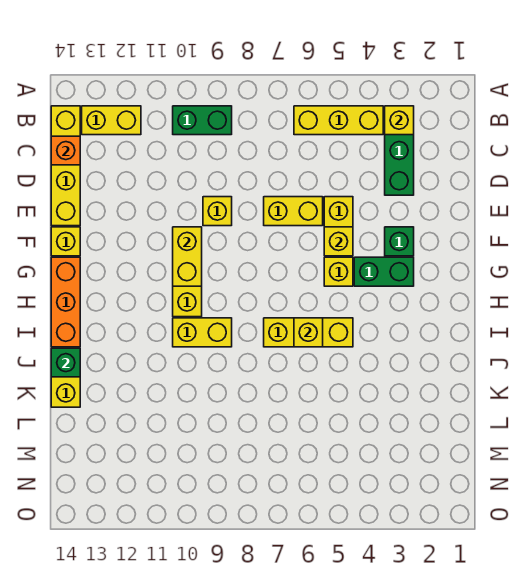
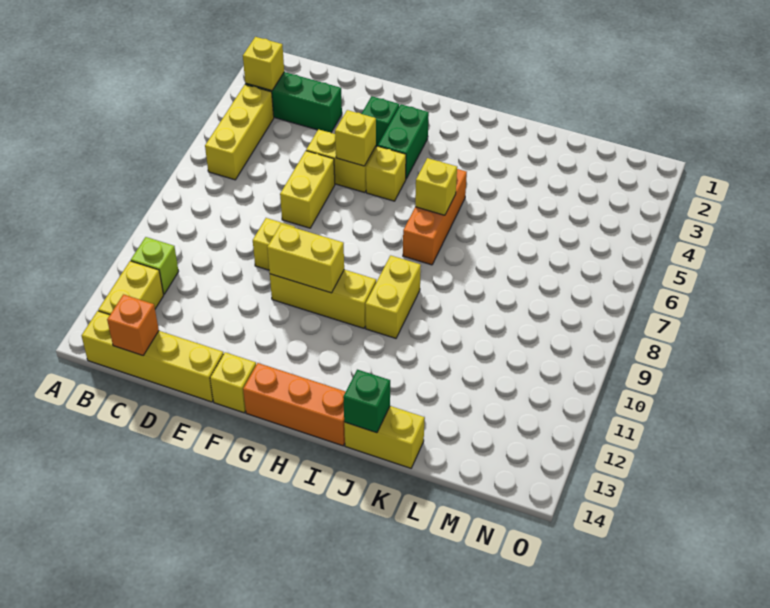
green brick B9:B10 level 1 -> none
none -> lime brick B11 level 1
yellow brick I5:I7 level 1 -> orange brick I5:I7 level 1

